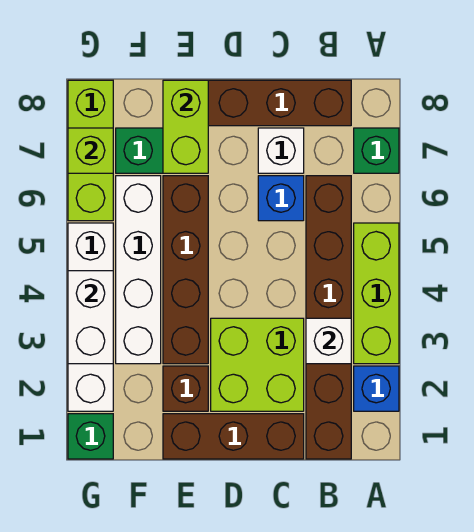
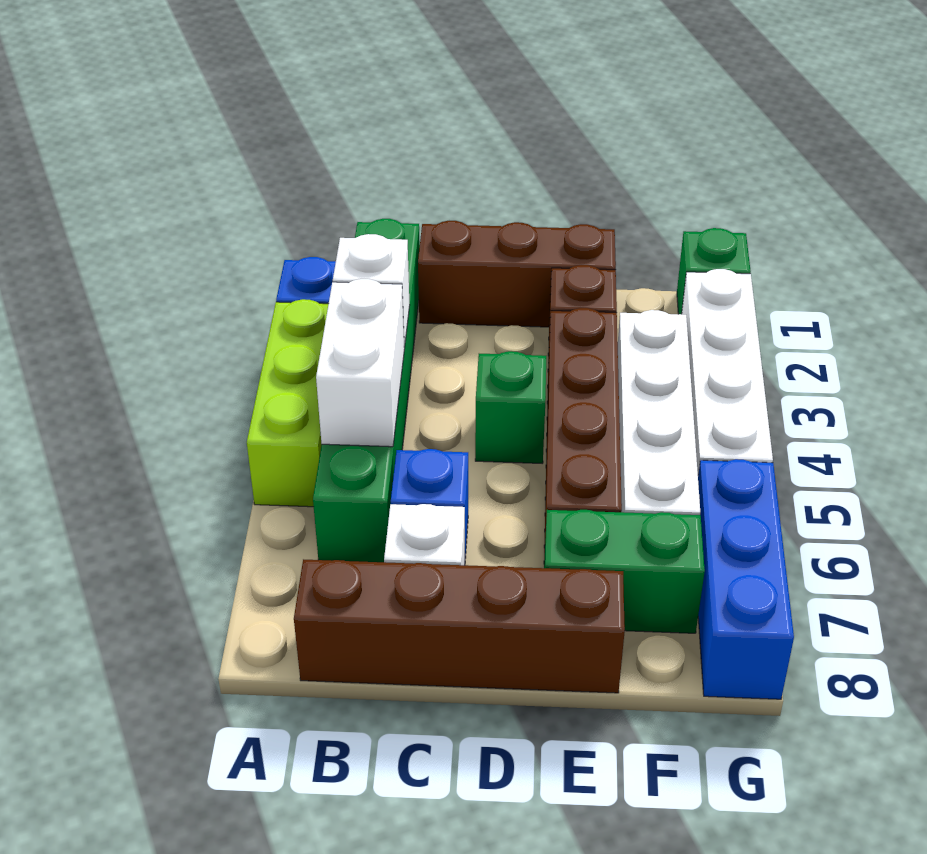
green brick A7 level 1 -> green brick D4 level 1
brown brick B1:B6 level 1 -> green brick B1:B6 level 1
lime brick C2:D3 level 1 -> none
lime brick E7:E8 level 2 -> none
white brick G3:G4 level 2 -> white brick B4:B5 level 2
lime brick G6:G8 level 1 -> blue brick G6:G8 level 1
lime brick G7 level 2 -> none

